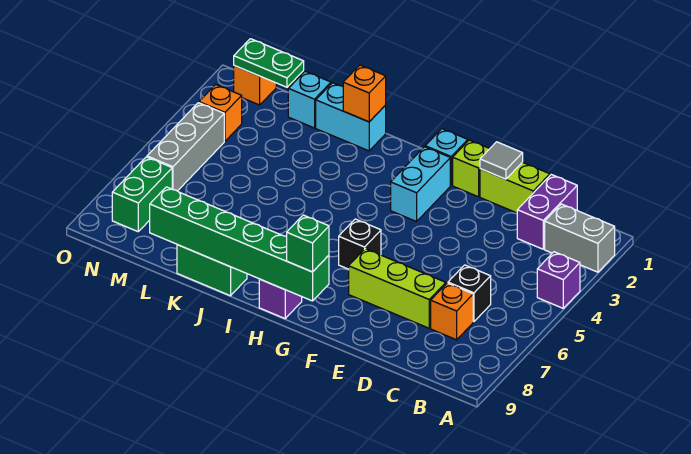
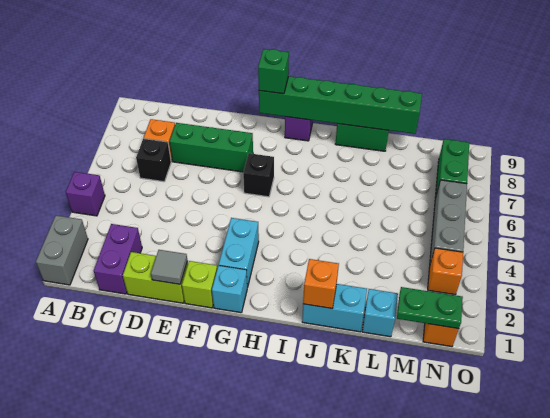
grey brick A2:B2 level 1 -> grey brick A1:A2 level 1
lime brick D7:F7 level 1 -> green brick D7:F7 level 1

